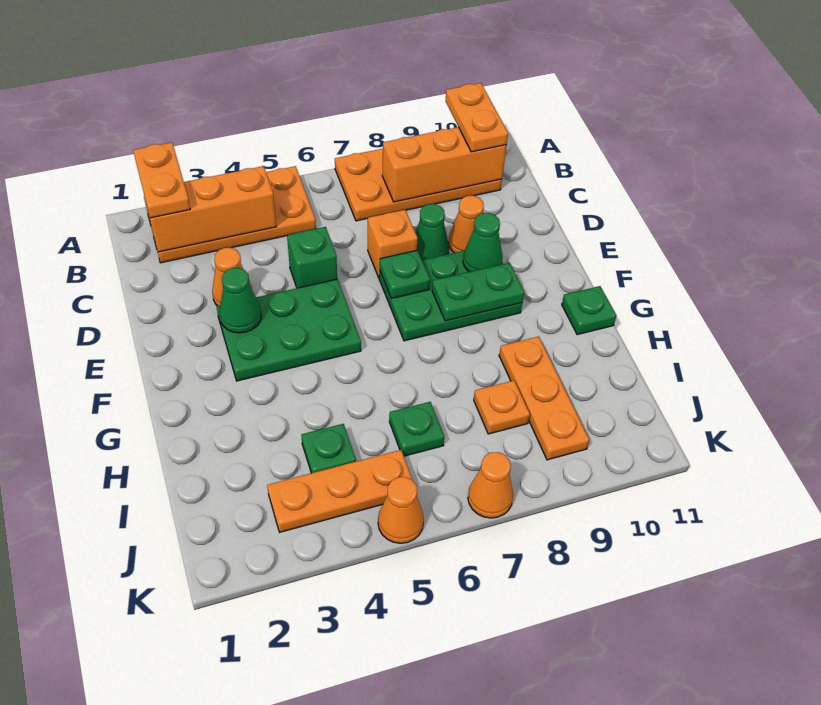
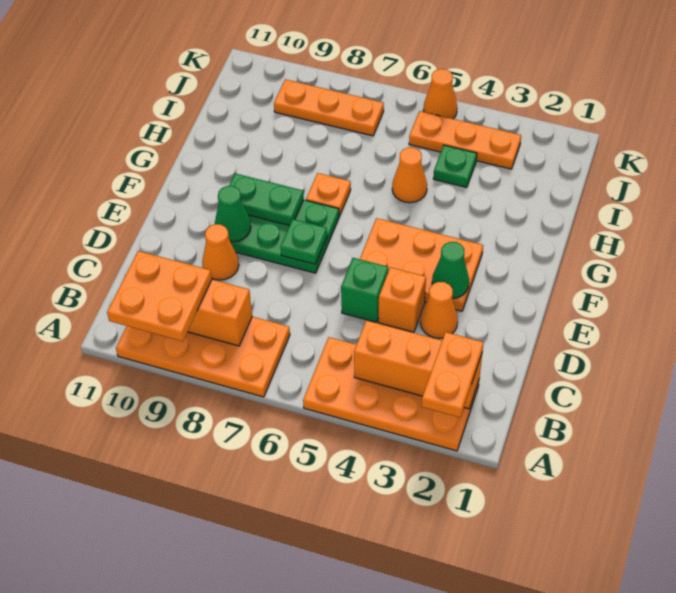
orange plate A10:B10 level 3 -> orange plate A9:B10 level 3
orange brick D7 level 1 -> orange brick D4 level 1
green cone D8 level 1 -> none
green plate E3:F5 level 1 -> orange plate E3:F5 level 1
green plate G11 level 1 -> none
orange plate H9:J9 level 1 -> orange plate J7:J9 level 1
green plate I6 level 1 -> none
orange plate I8 level 1 -> orange plate G7 level 1
orange cone K7 level 1 -> orange cone H5 level 1

